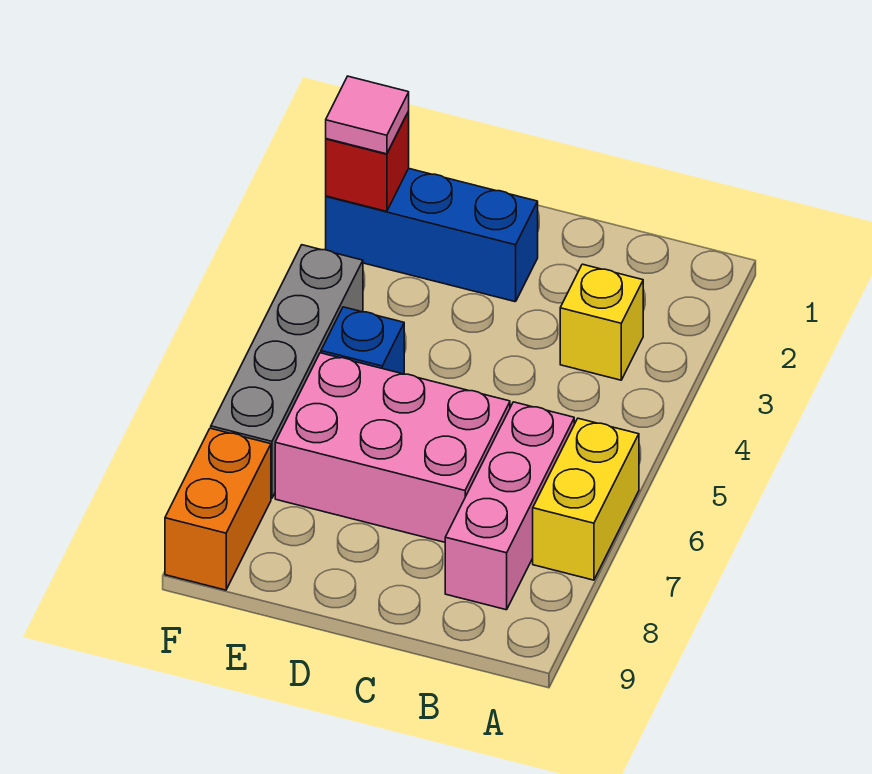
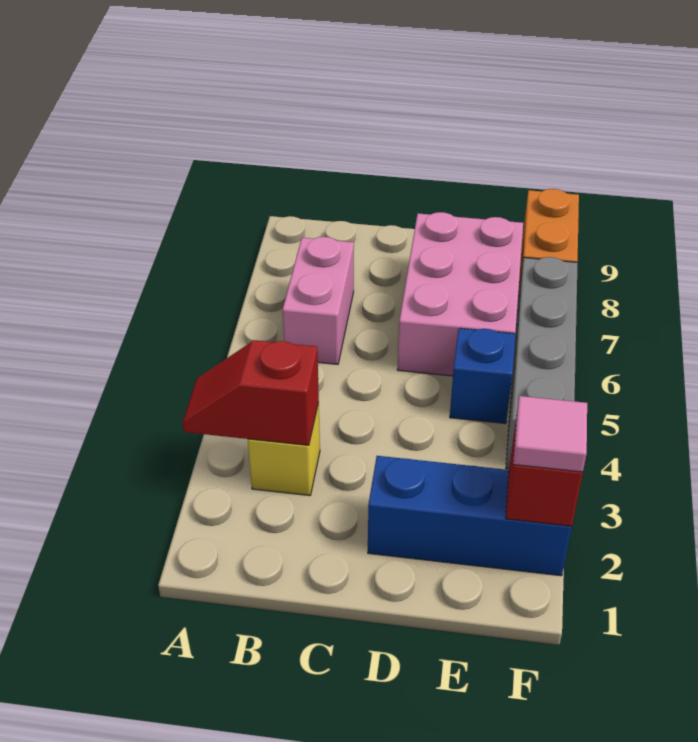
none -> red slope A3:B3 level 2 top B
yellow brick A6:A7 level 1 -> none
pink brick B6:B8 level 1 -> pink brick B6:B7 level 1
pink brick C6:E7 level 1 -> pink brick D6:E8 level 1

